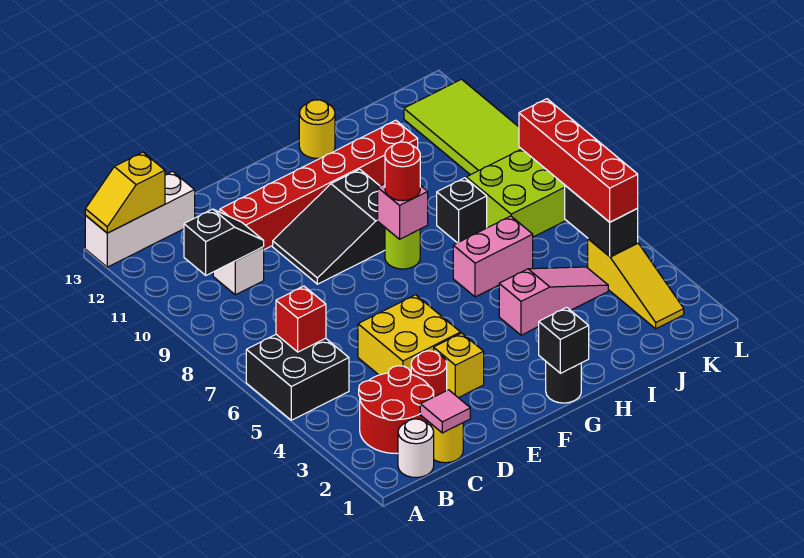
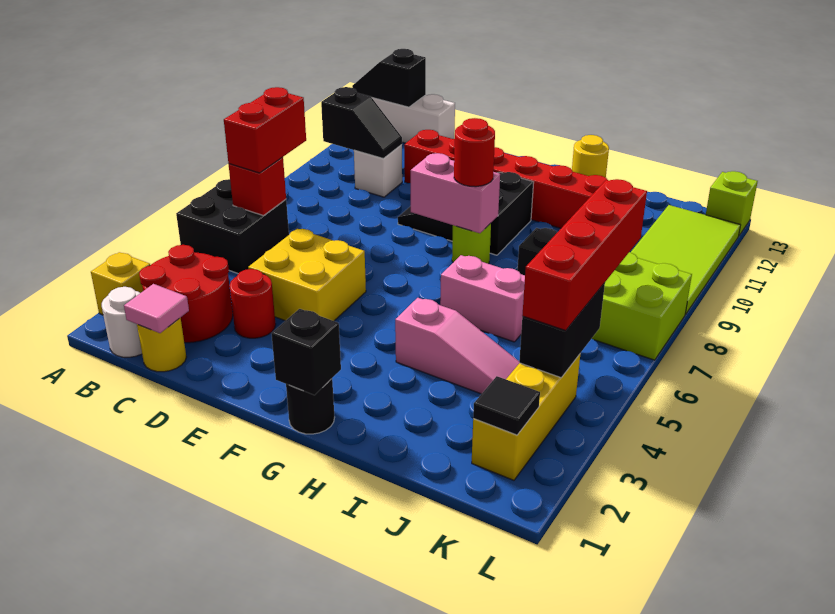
yellow slope A13:B13 level 2 top B -> black slope A13:B13 level 2 top B
none -> red brick B6:B7 level 3
yellow brick E3 level 1 -> yellow brick A2 level 1
pink brick G8 level 2 -> pink brick F8:G8 level 2
yellow slope K2:K4 level 1 top 4 -> yellow brick K2:K4 level 1
none -> black tile K2 level 2
none -> lime brick L13 level 1

